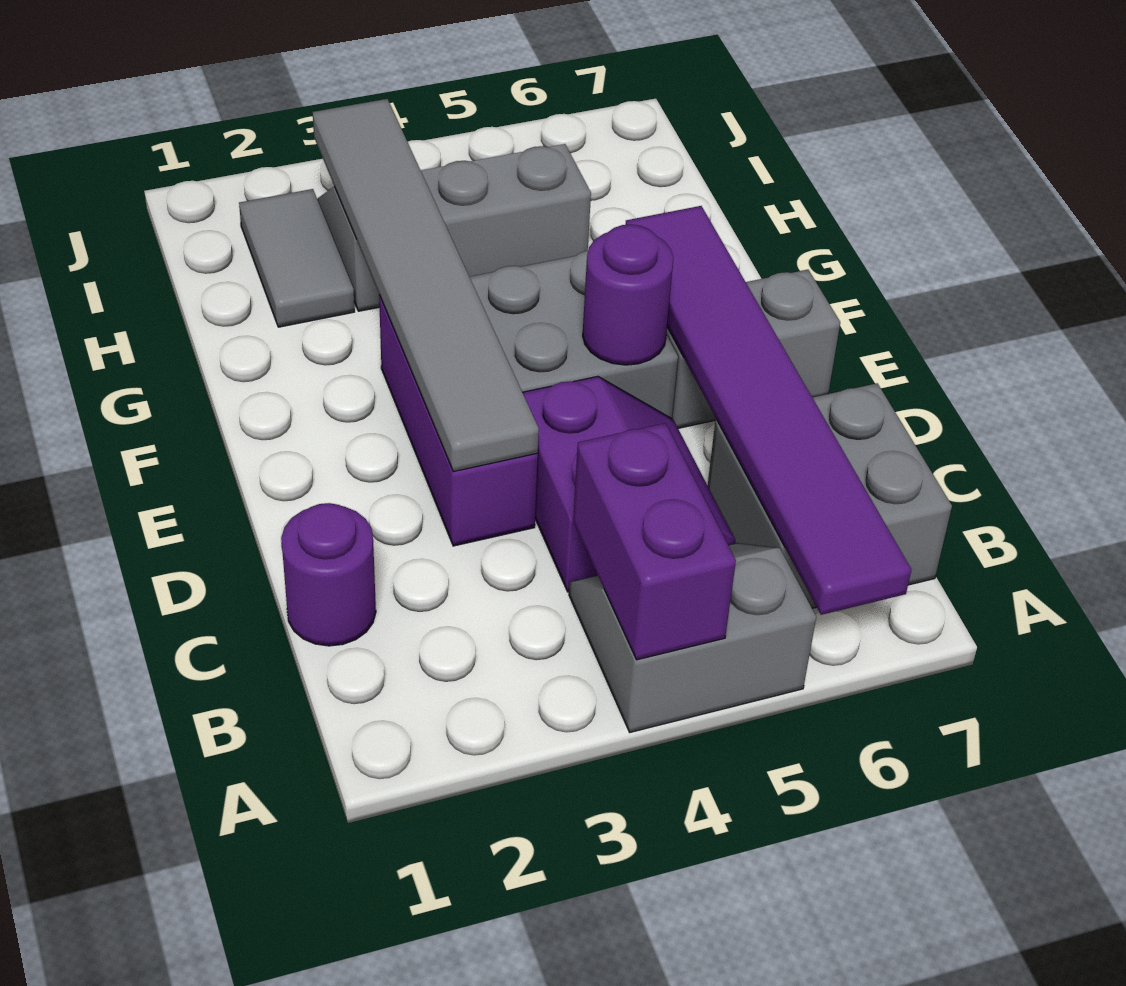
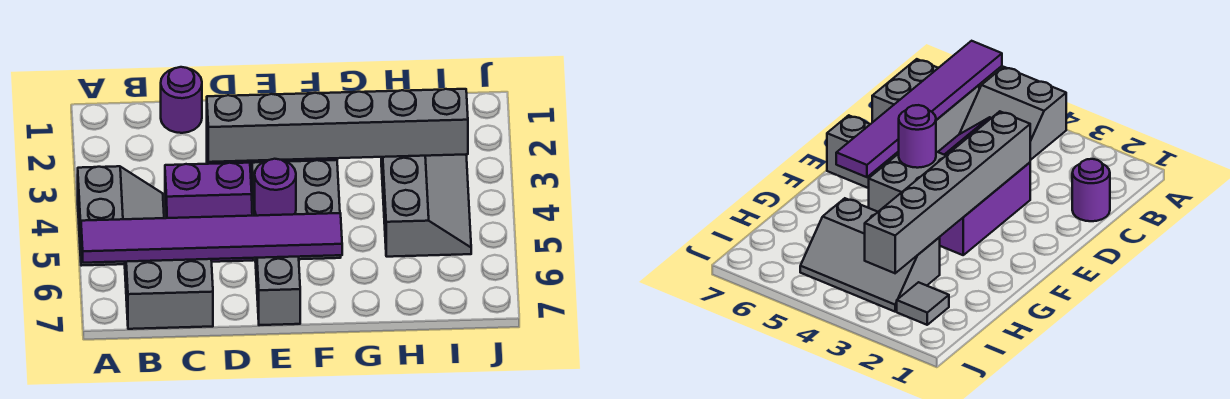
purple brick A4:B4 level 2 -> none
grey tile D3:I3 level 2 -> grey brick D3:I3 level 2
grey tile H2:I2 level 1 -> grey tile I2 level 1

